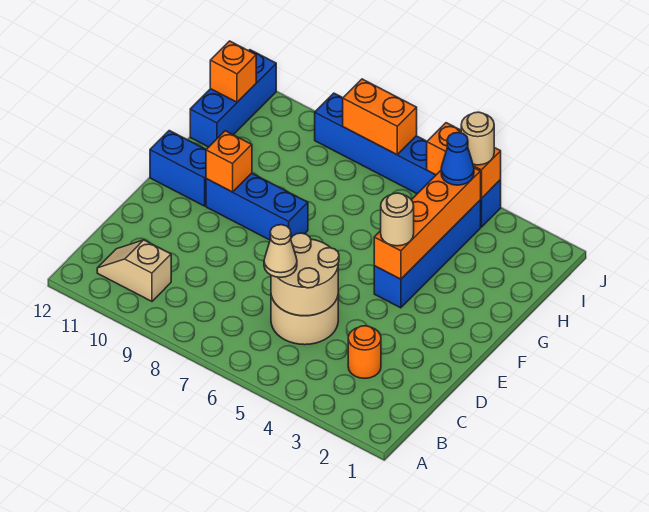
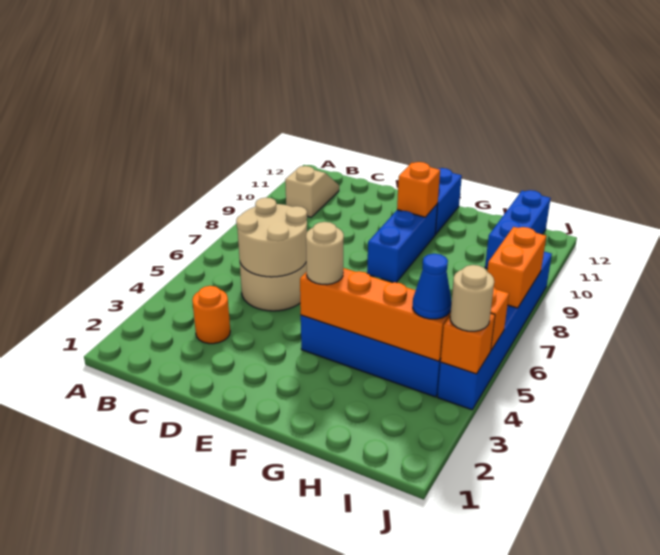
tan cone C6 level 3 -> none
blue brick H12:J12 level 1 -> blue brick I10:I12 level 1
orange brick I12 level 2 -> none

